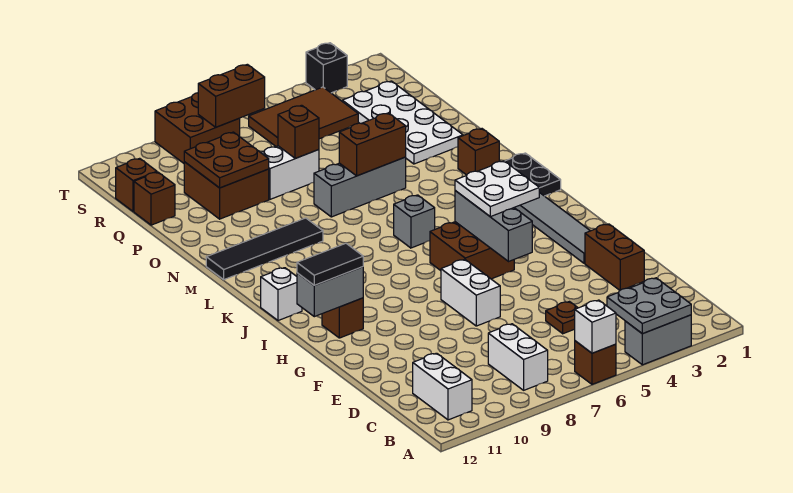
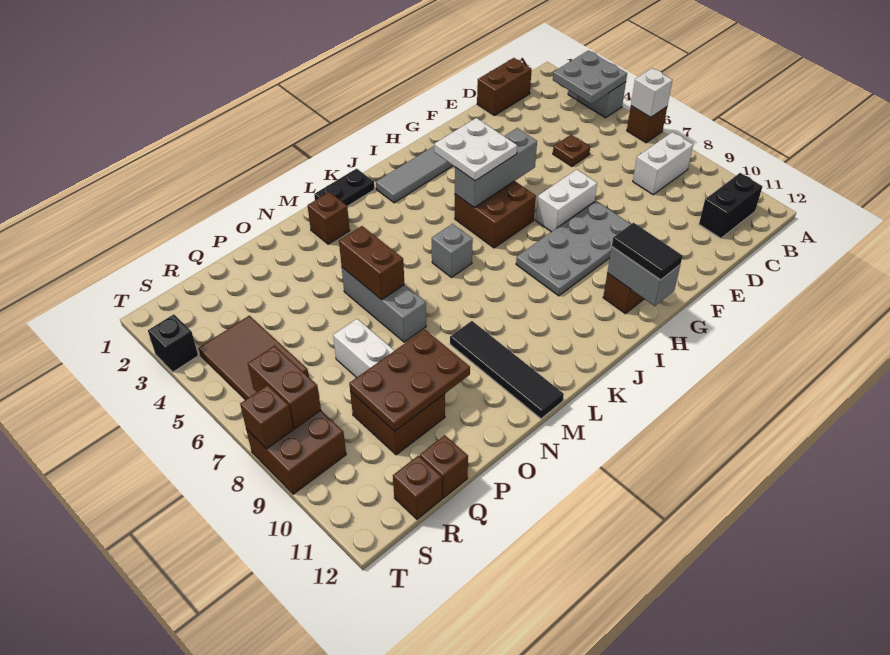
white brick B11:C11 level 1 -> black brick B11:C11 level 1
brown brick E2:F2 level 1 -> brown brick C1:D1 level 1
none -> grey plate F8:I9 level 1
white brick J12 level 1 -> none
white plate O2:R3 level 1 -> none
brown brick P7 level 2 -> brown brick T8 level 2
brown plate P9:Q10 level 2 -> brown plate O9:Q10 level 2

